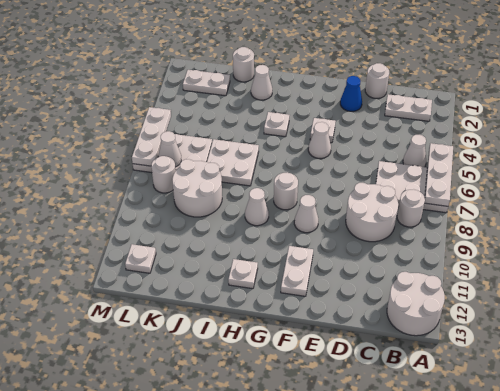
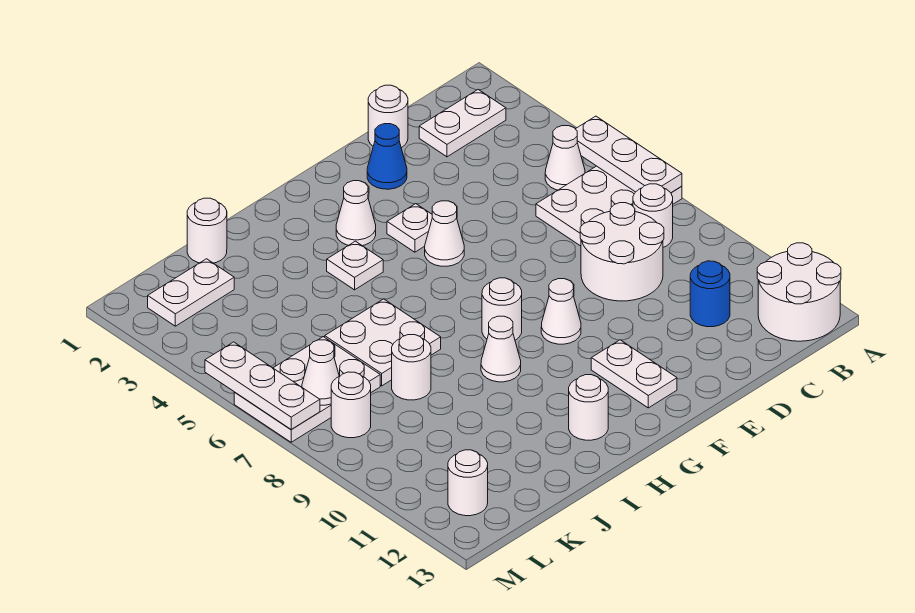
none -> blue round brick C11 level 1
white plate H12 level 1 -> white round brick H12 level 1
white cone I2 level 1 -> white cone G3 level 1
white round brick J8:K9 level 1 -> white round brick J8 level 1
white plate L12 level 1 -> white round brick L12 level 1

